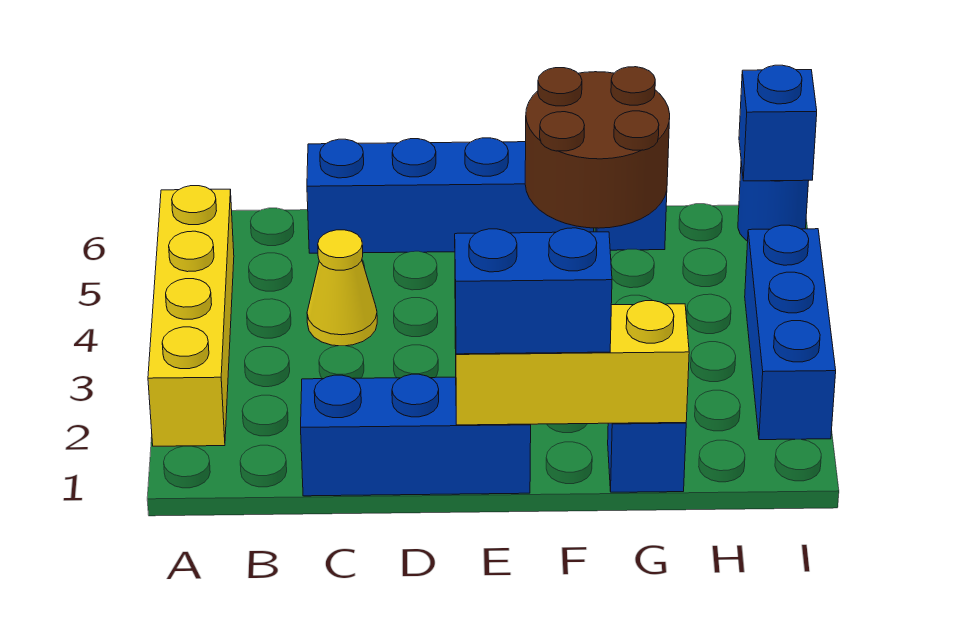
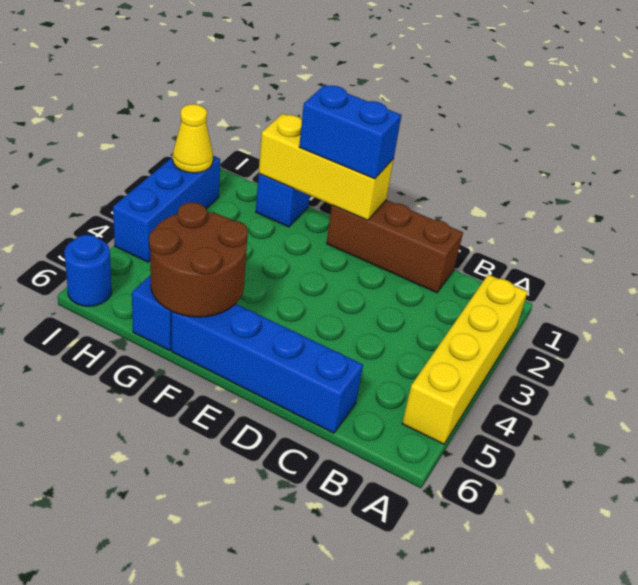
blue brick C1:E1 level 1 -> brown brick C1:E1 level 1
yellow cone C4 level 1 -> yellow cone I2 level 2
blue brick I6 level 2 -> none

